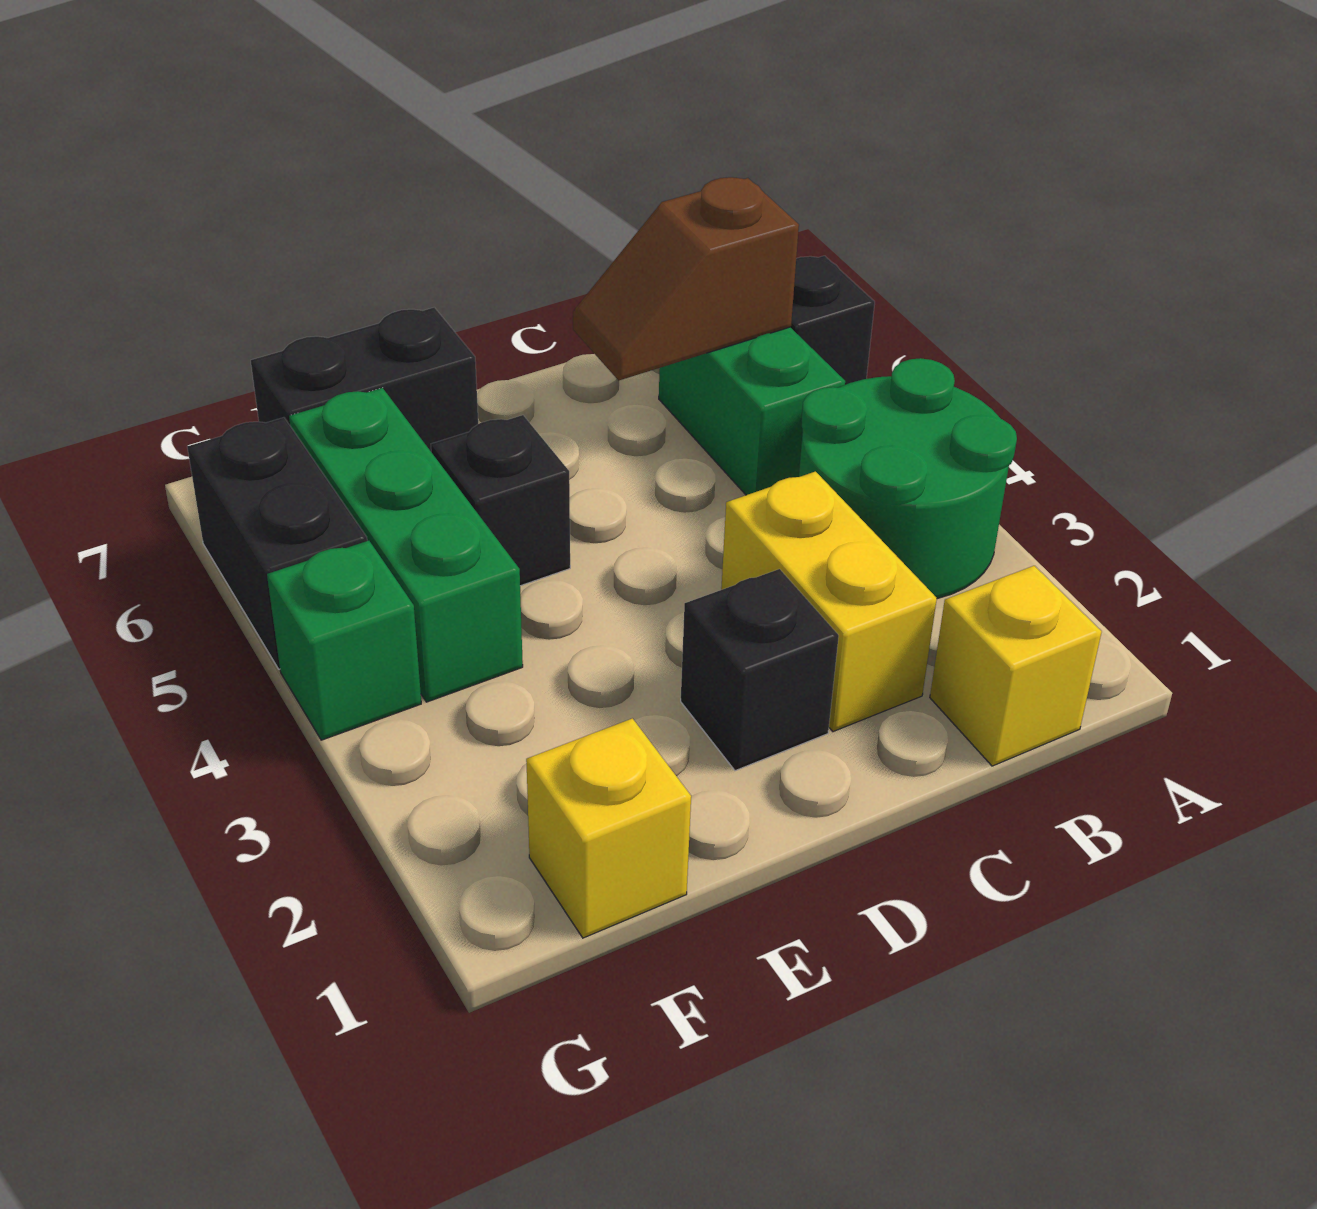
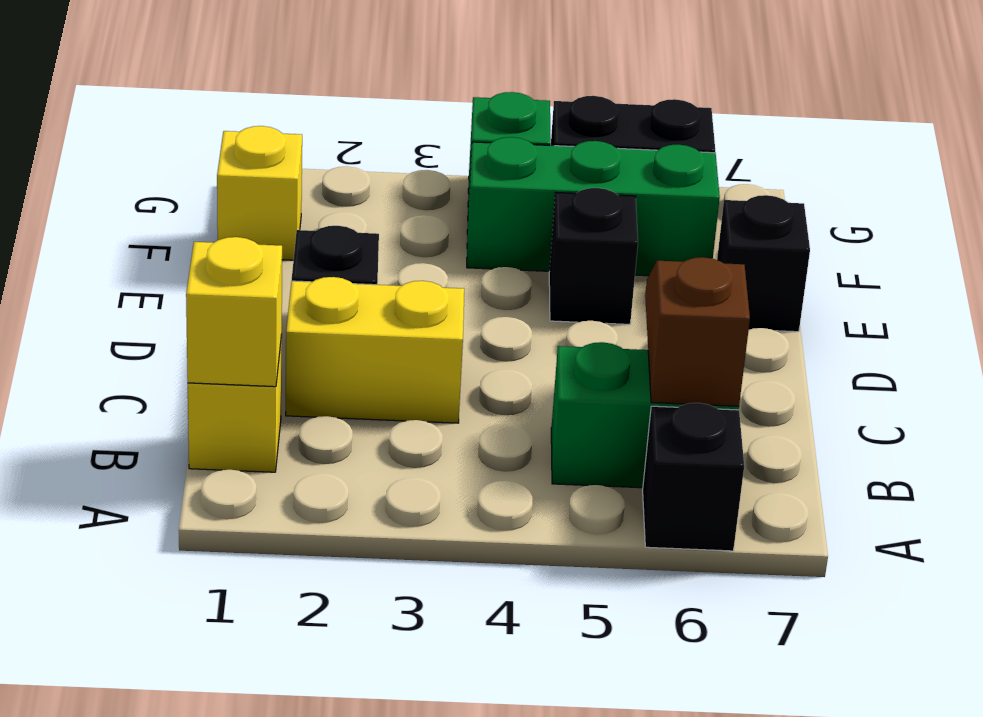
green round brick A3:B4 level 1 -> none
none -> yellow brick B1 level 2
black brick E7:F7 level 1 -> black brick E7 level 1

